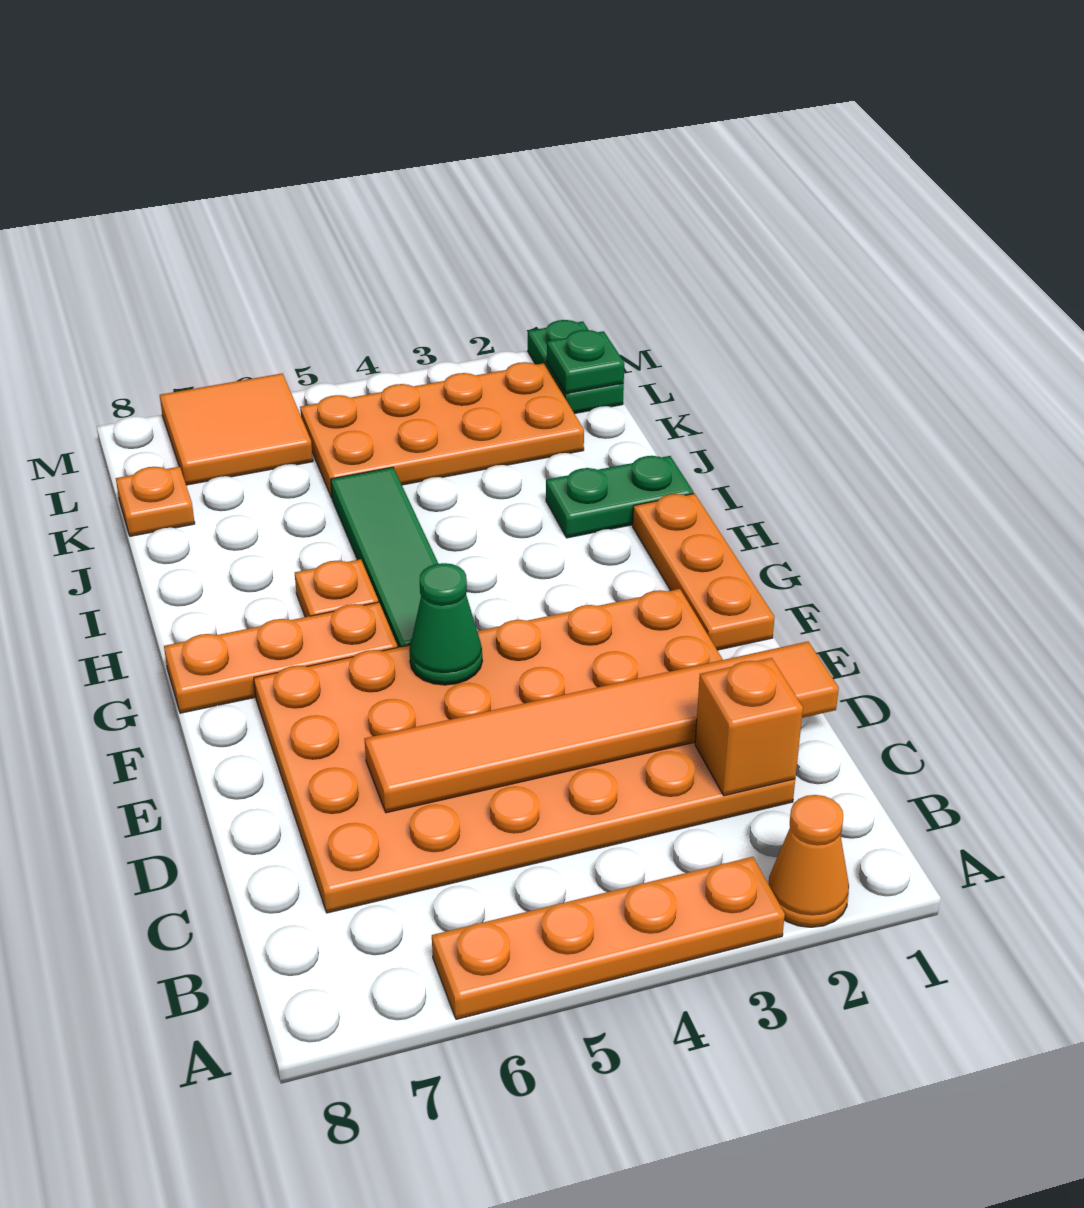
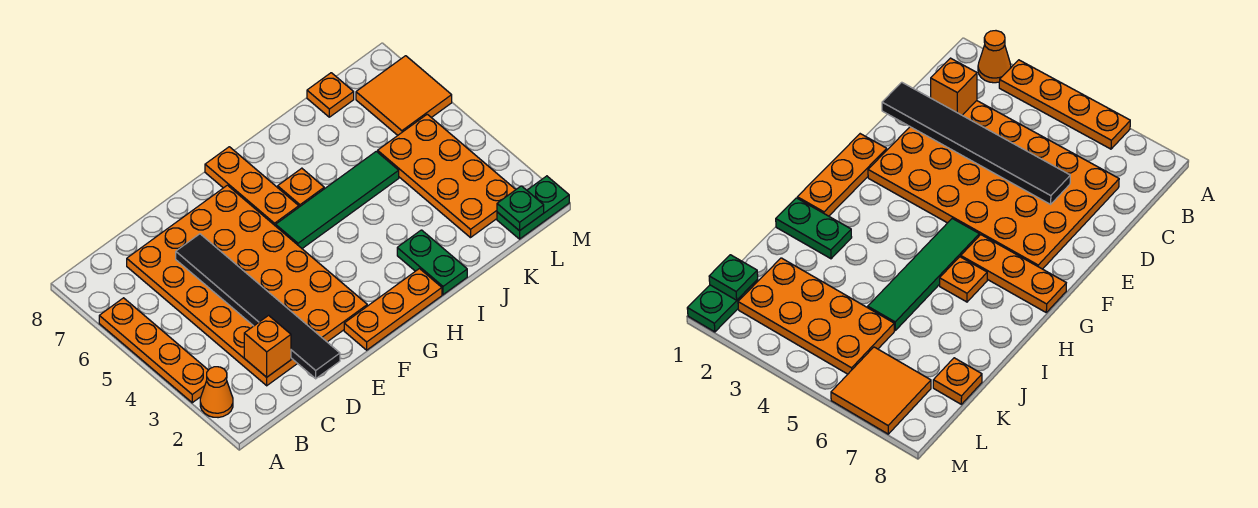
orange tile D1:D6 level 2 -> black tile D1:D6 level 2
green cone F5 level 2 -> none

